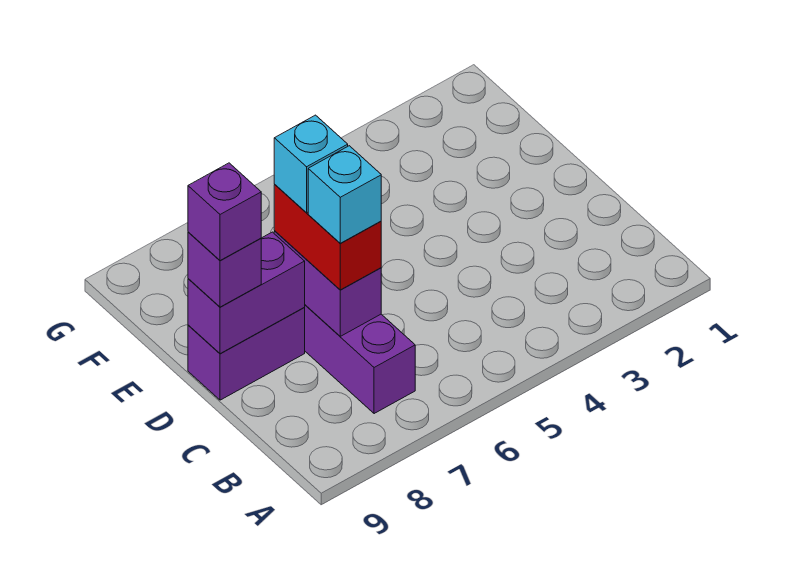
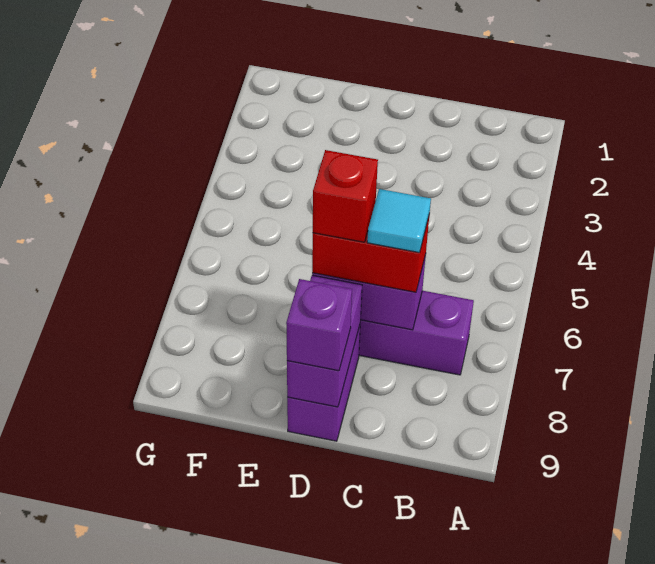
cyan brick C7 level 4 -> cyan tile C7 level 4
cyan brick D7 level 4 -> red brick D7 level 4
purple brick D9 level 4 -> none

